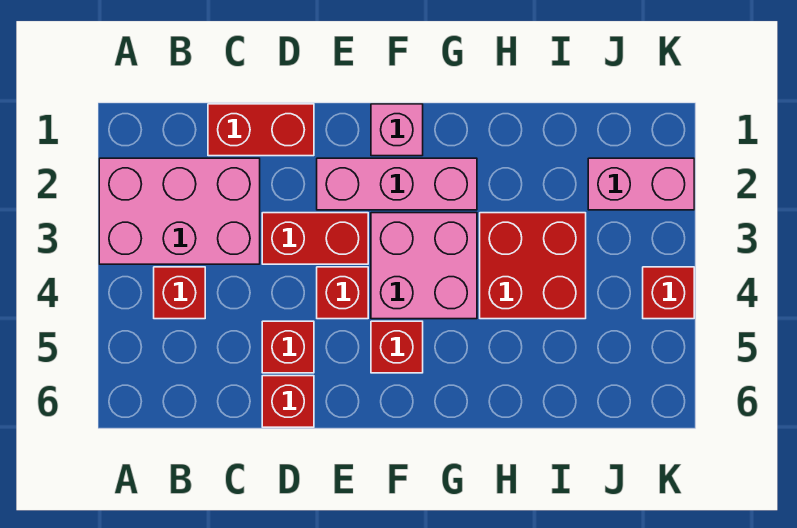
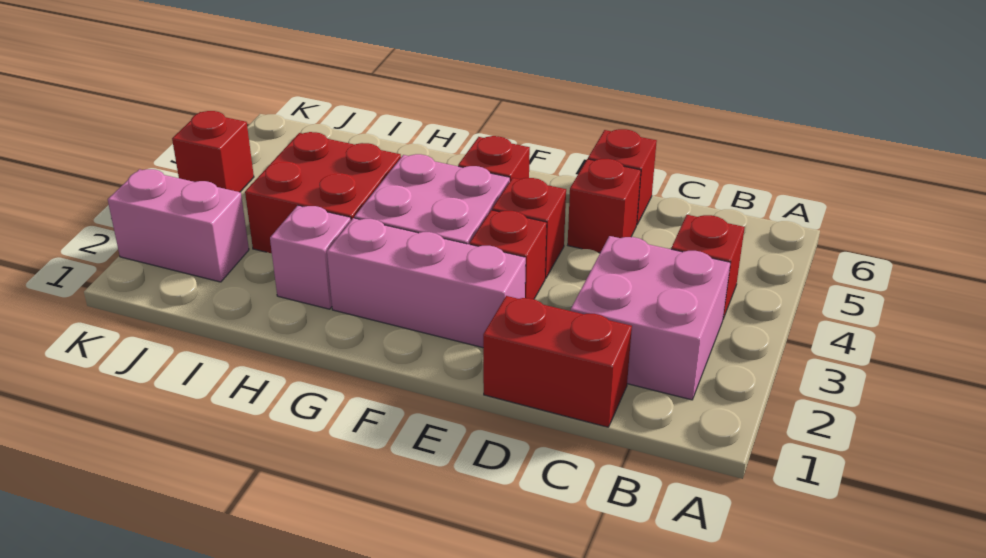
pink brick A2:C3 level 1 -> pink brick B2:C3 level 1
red brick D3:E3 level 1 -> red brick E3 level 1
pink brick F1 level 1 -> pink brick H2 level 1

